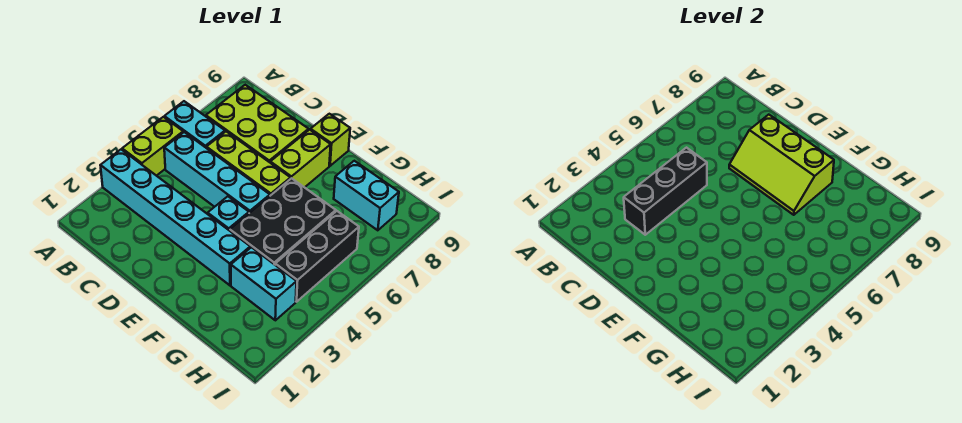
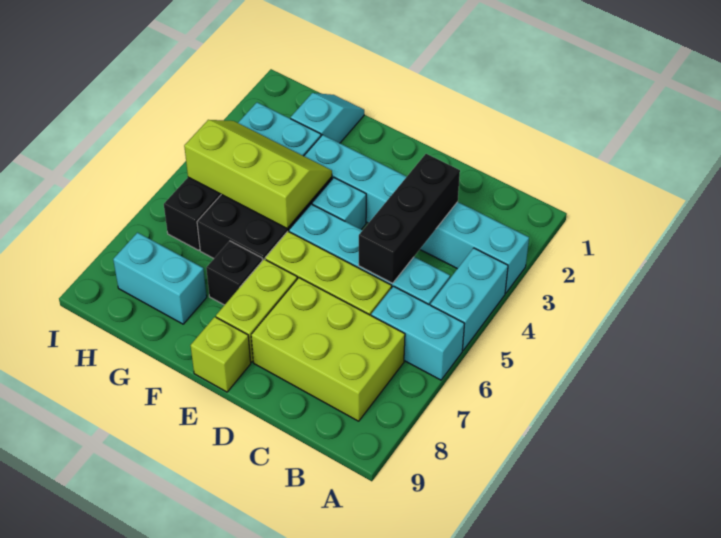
lime brick A4:A5 level 1 -> cyan brick A4:A5 level 1
lime slope D7:F8 level 2 top 8 -> lime slope F4:H5 level 2 top 5
none -> black brick F7 level 1
none -> cyan slope G1:G2 level 1 top 2

